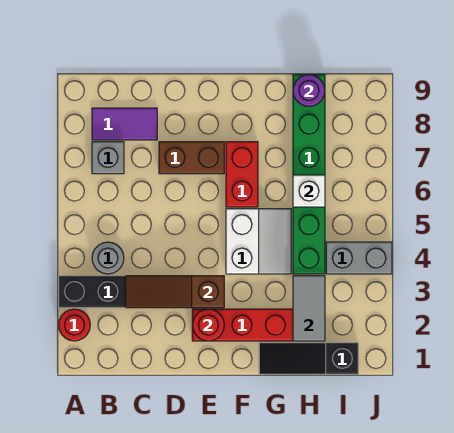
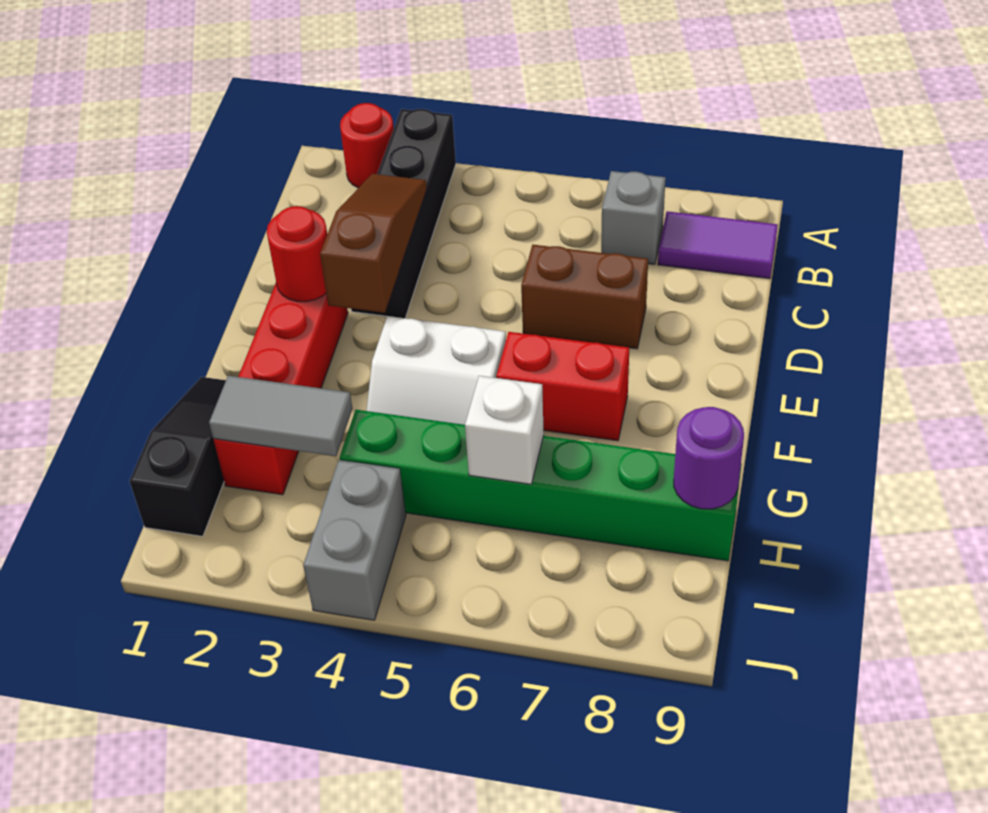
grey round brick B4 level 1 -> none
purple tile B8:C8 level 1 -> purple tile B8:B9 level 1
brown brick D7:E7 level 1 -> brown brick D6:D7 level 1

